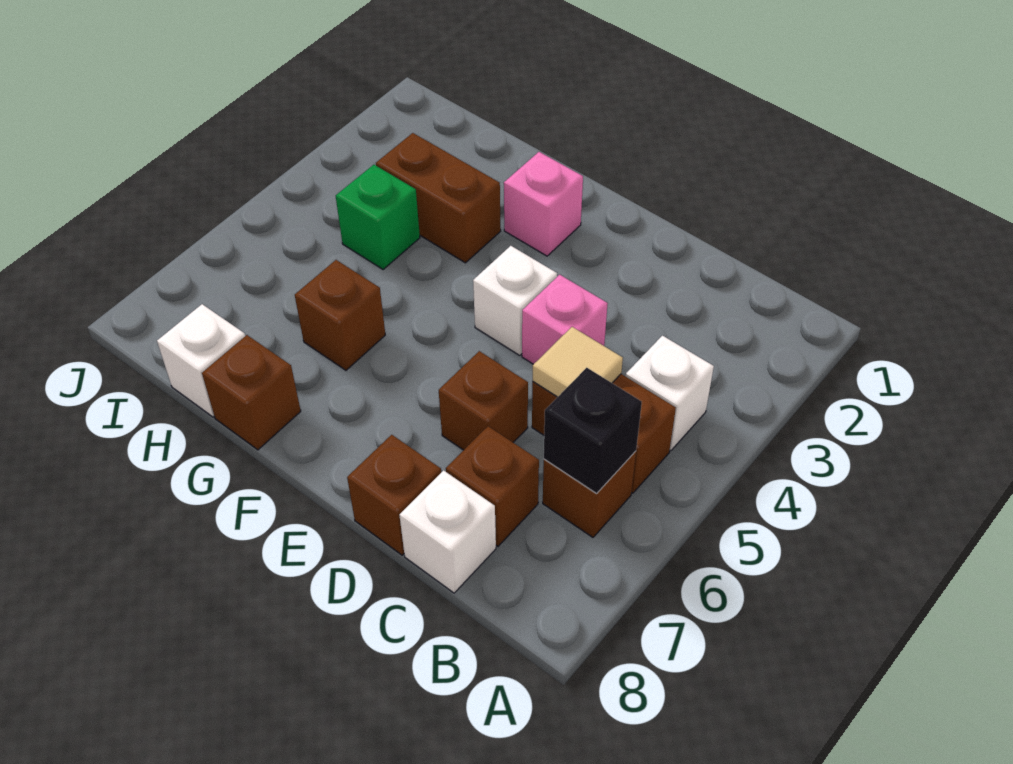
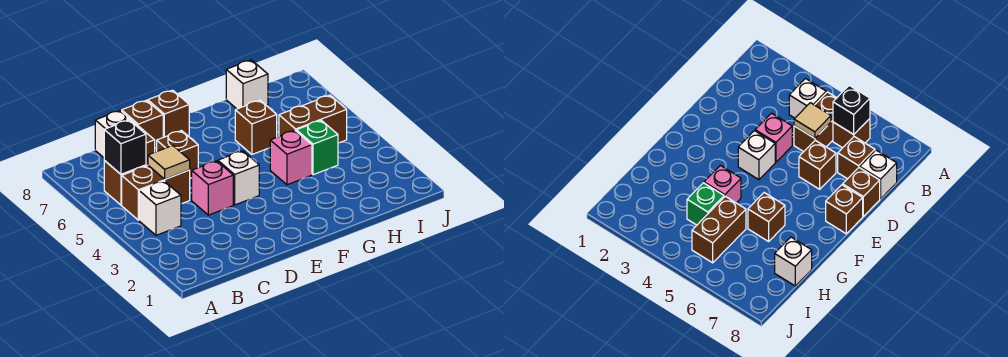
pink brick F2 level 1 -> pink brick G4 level 1
brown brick G3:H3 level 1 -> brown brick H5:I5 level 1
brown brick G8 level 1 -> brown brick E8 level 1

